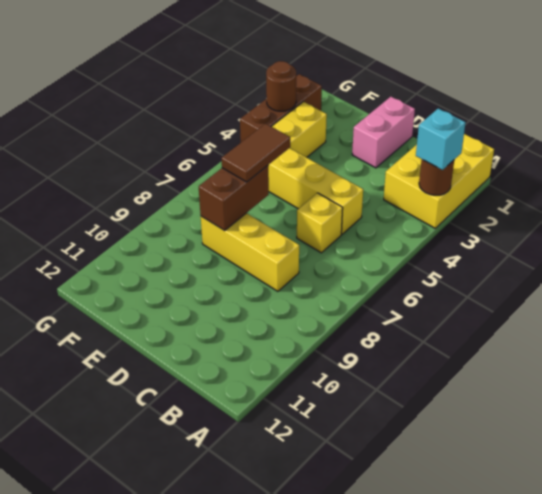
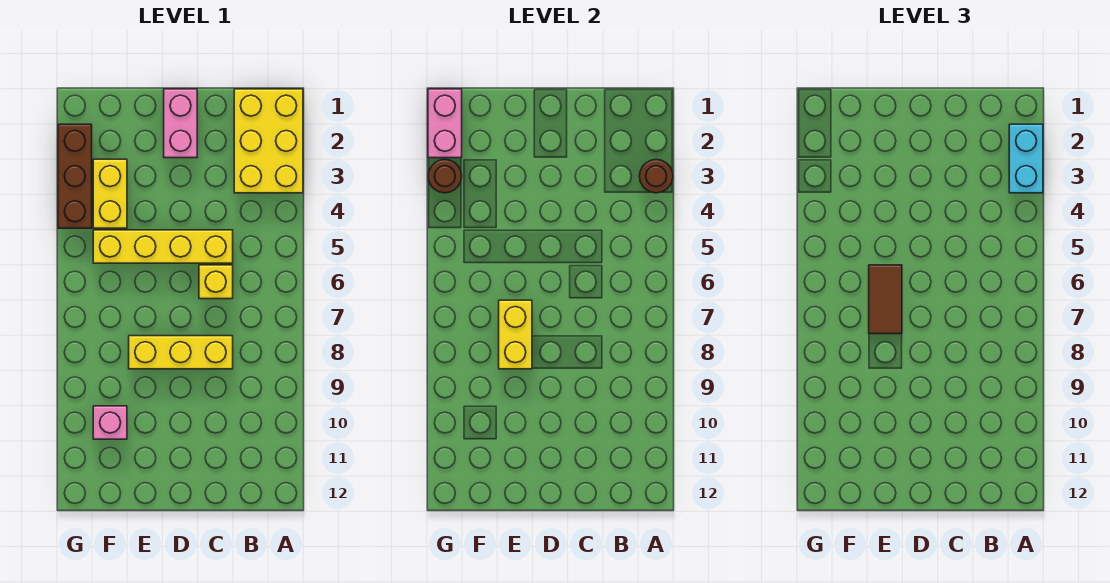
cyan brick A3 level 3 -> cyan brick A2:A3 level 3
brown brick E7:E8 level 2 -> yellow brick E7:E8 level 2
none -> pink brick F10 level 1
none -> pink brick G1:G2 level 2

